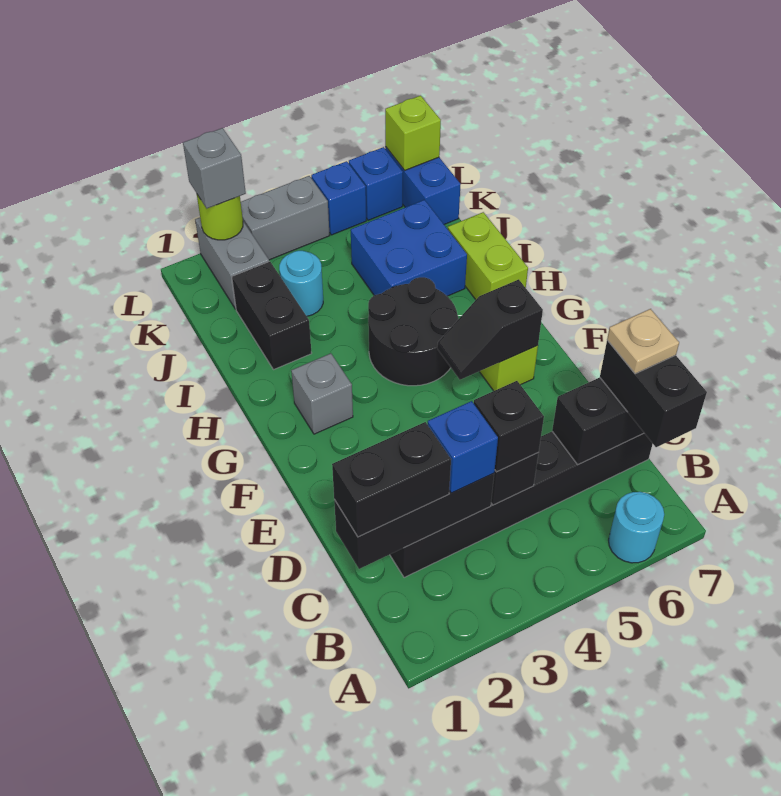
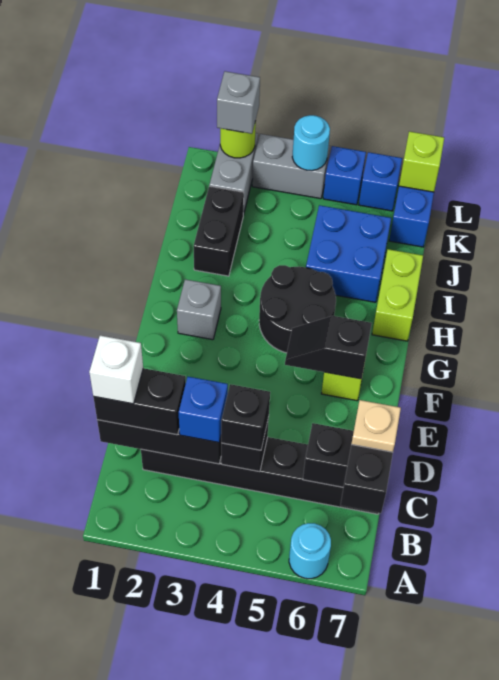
none -> white brick C1 level 4
cyan round brick J3 level 1 -> cyan round brick L4 level 2

